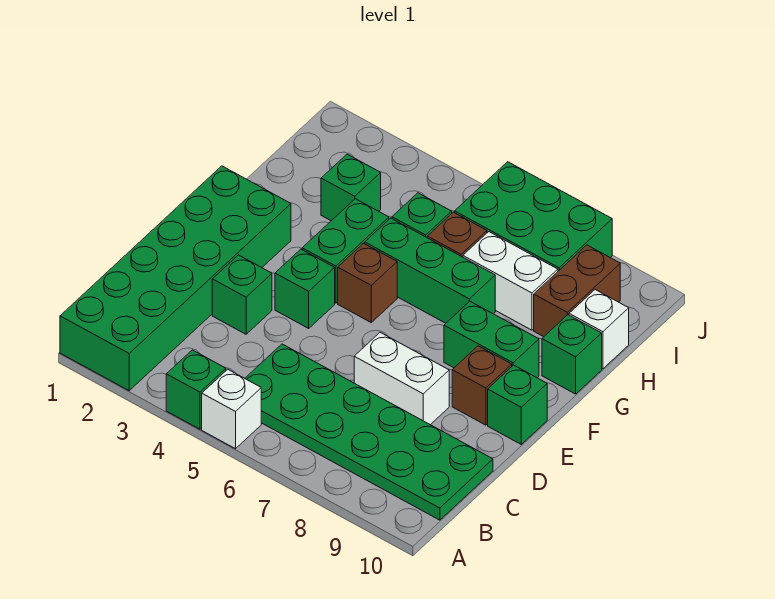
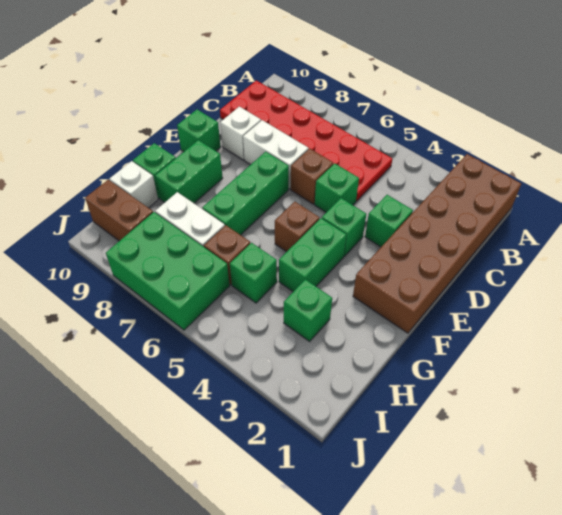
green brick A1:F2 level 1 -> brown brick A1:F2 level 1
green brick A4 level 1 -> green brick D5 level 1
white brick A5 level 1 -> white brick D9 level 1
green plate B5:C10 level 1 -> red plate B5:C10 level 1
brown brick E9 level 1 -> brown brick D6 level 1
green brick F8:F9 level 1 -> green brick F9:G9 level 1
green brick G5:G7 level 1 -> green brick E7:G7 level 1
brown brick H9:I9 level 1 -> brown brick I9:I10 level 1

